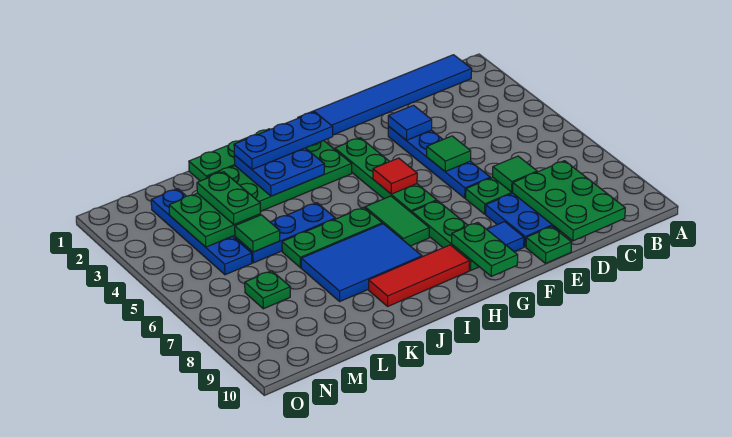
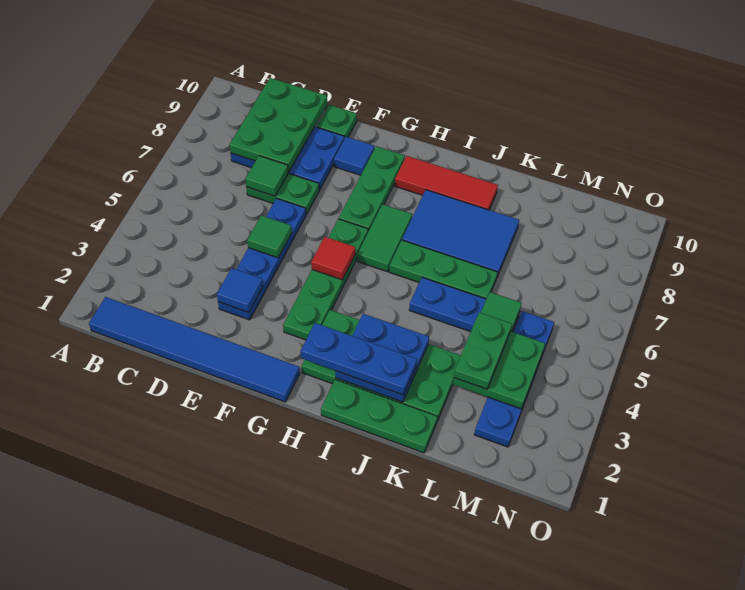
green plate G9:G10 level 2 -> none
green plate M7 level 1 -> none

